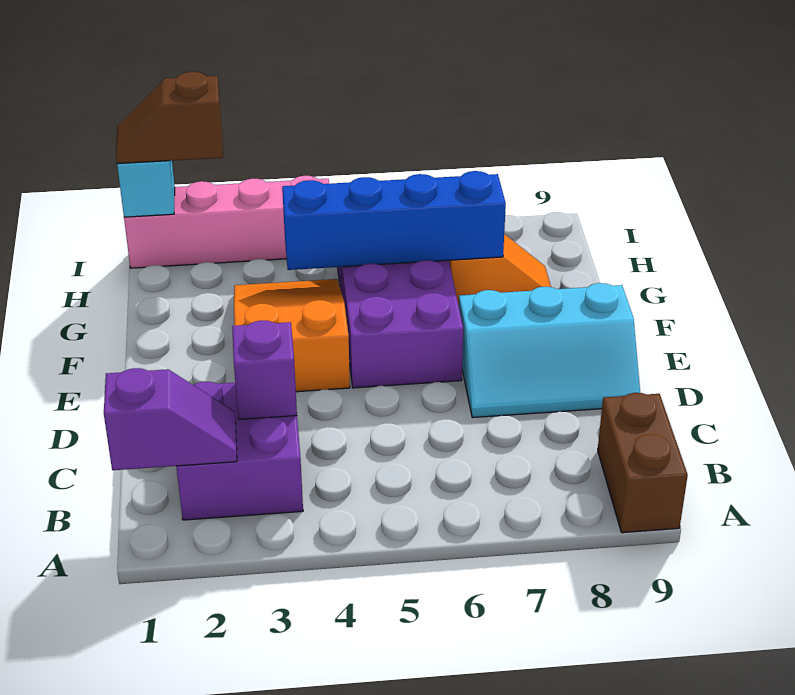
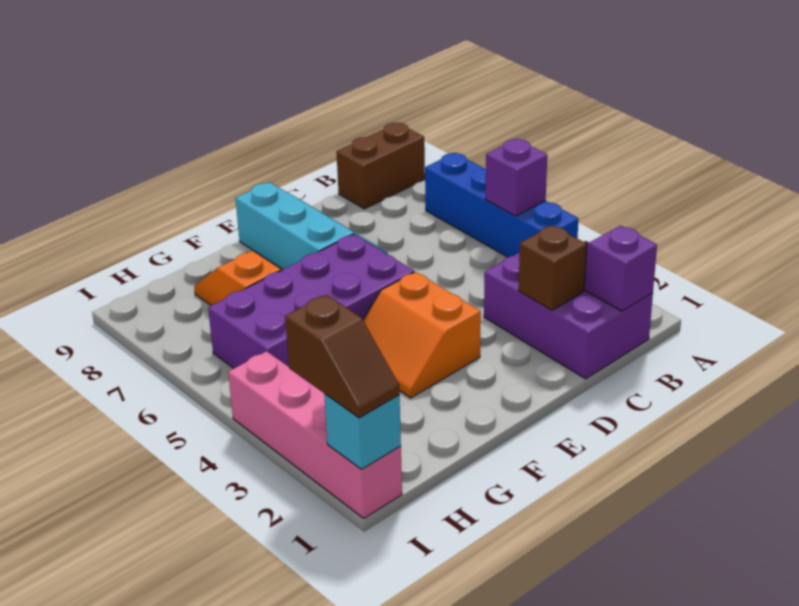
purple brick B2:C3 level 1 -> purple brick B1:C3 level 1
none -> brown brick C2 level 2
purple brick C3 level 2 -> purple brick A5 level 2
orange slope E3:G4 level 1 top E -> orange slope E3:F4 level 1 top E
blue brick G4:G7 level 2 -> blue brick A4:A7 level 1

